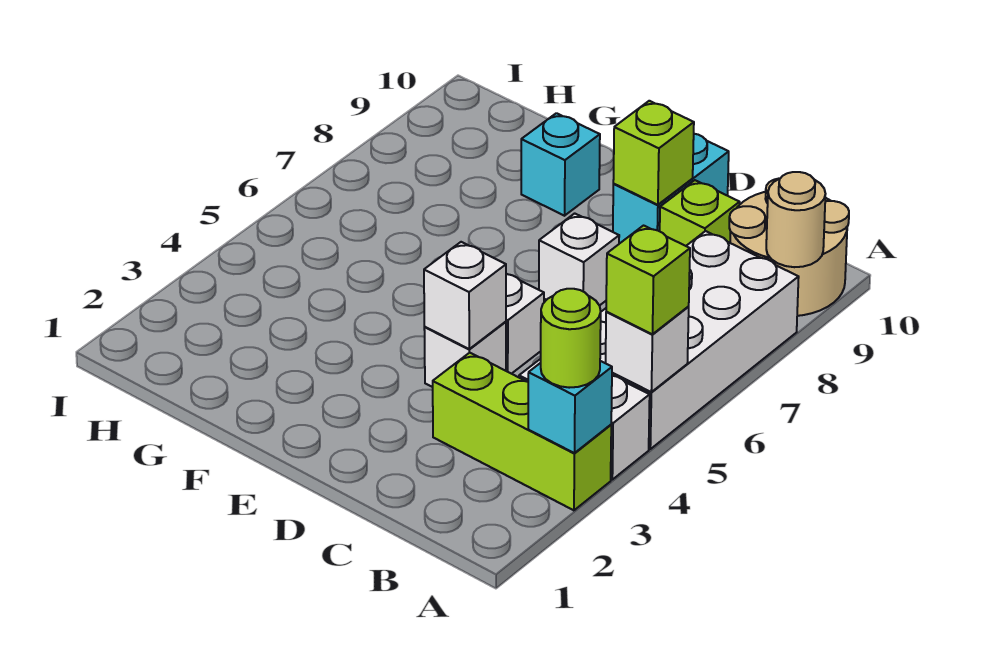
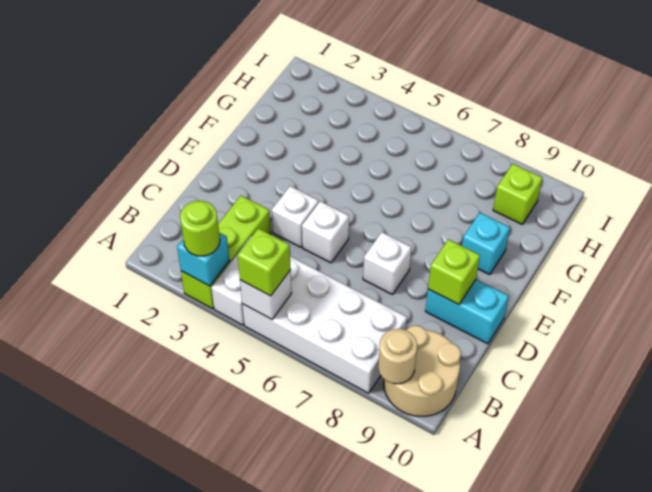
lime brick C9 level 1 -> lime brick H9 level 1
white brick D4 level 2 -> none

